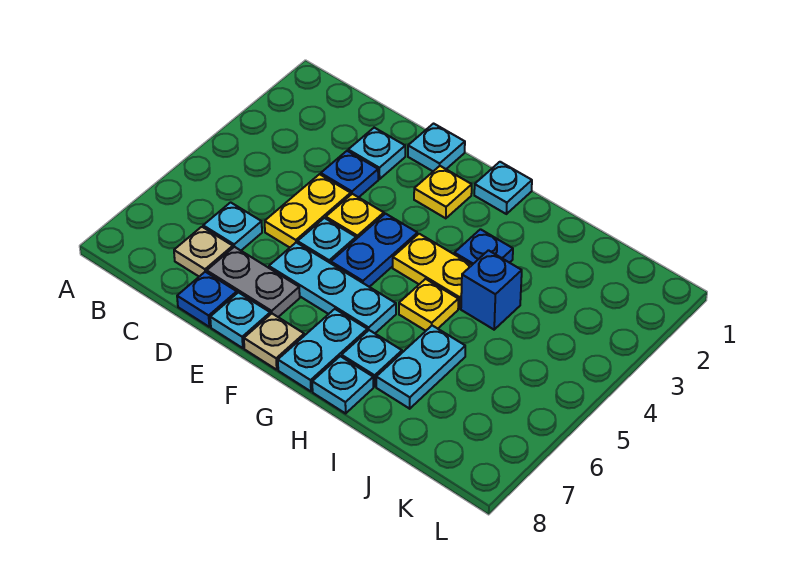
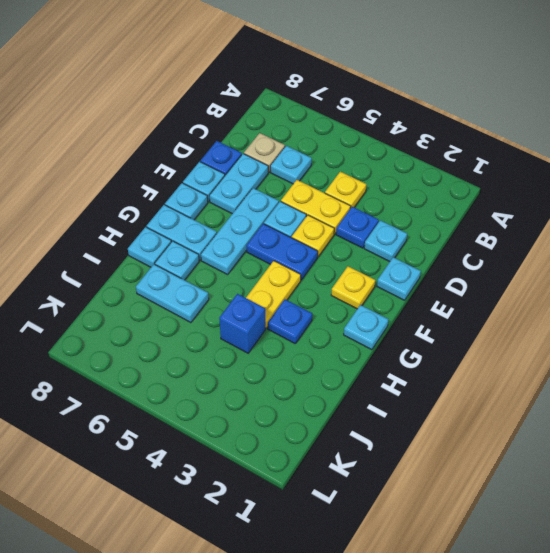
grey plate D7:E7 level 1 -> cyan plate D7:E7 level 1
tan plate F8 level 1 -> cyan plate F8 level 1
yellow plate H5 level 1 -> yellow plate C4 level 1

